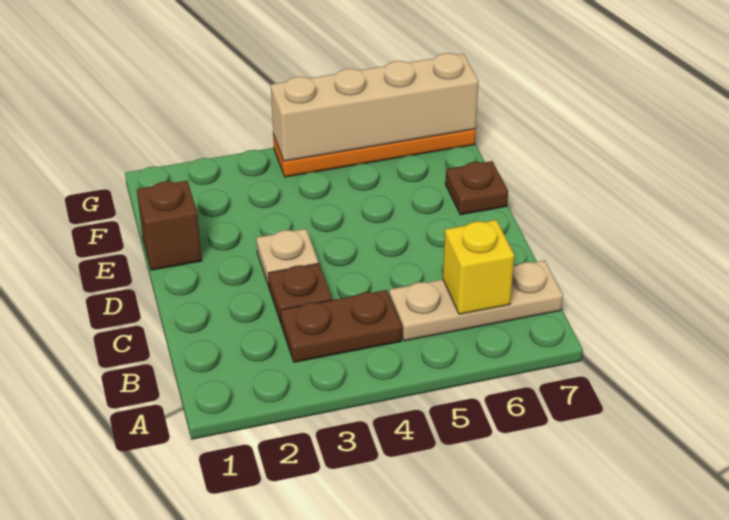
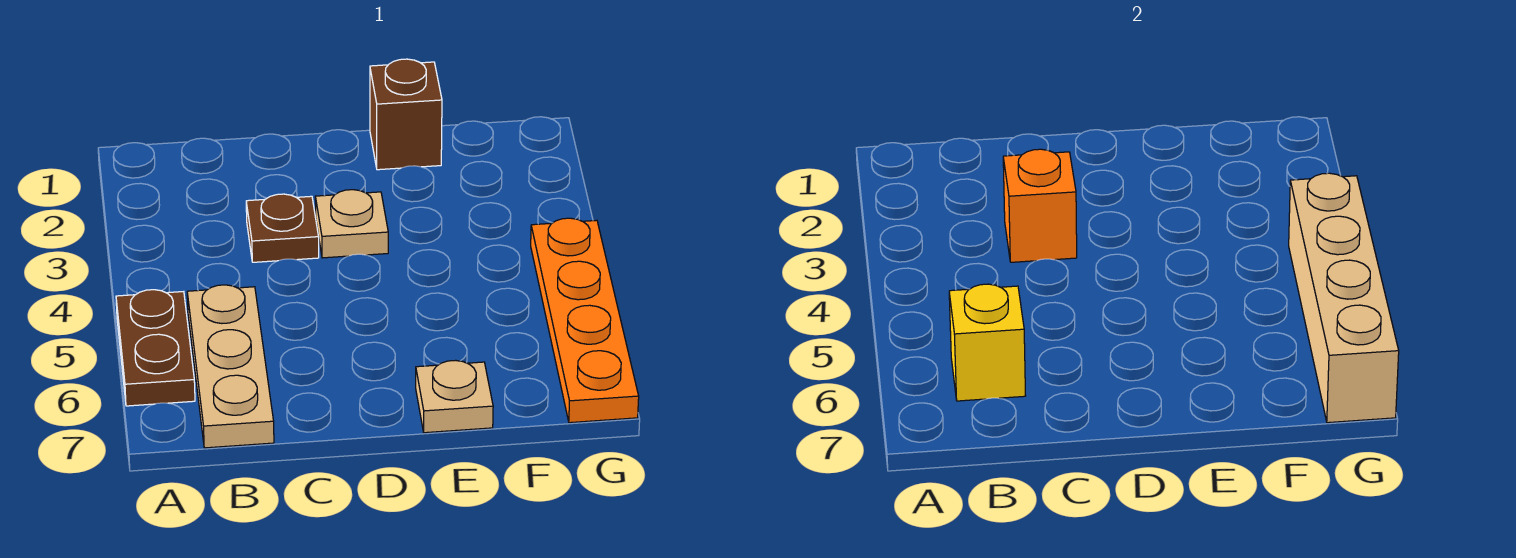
brown plate B3:B4 level 1 -> brown plate A5:A6 level 1
none -> orange brick C3 level 2
brown plate E7 level 1 -> tan plate E7 level 1

